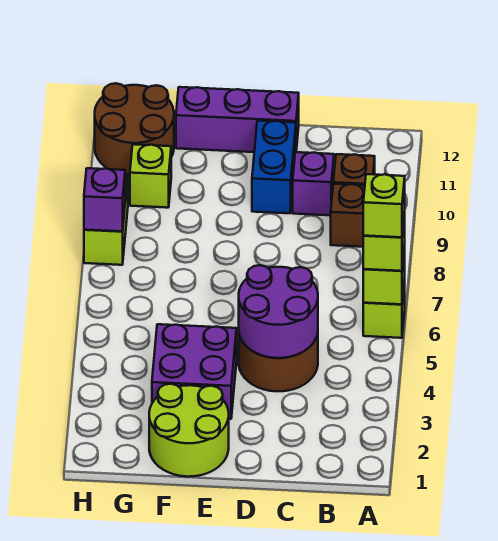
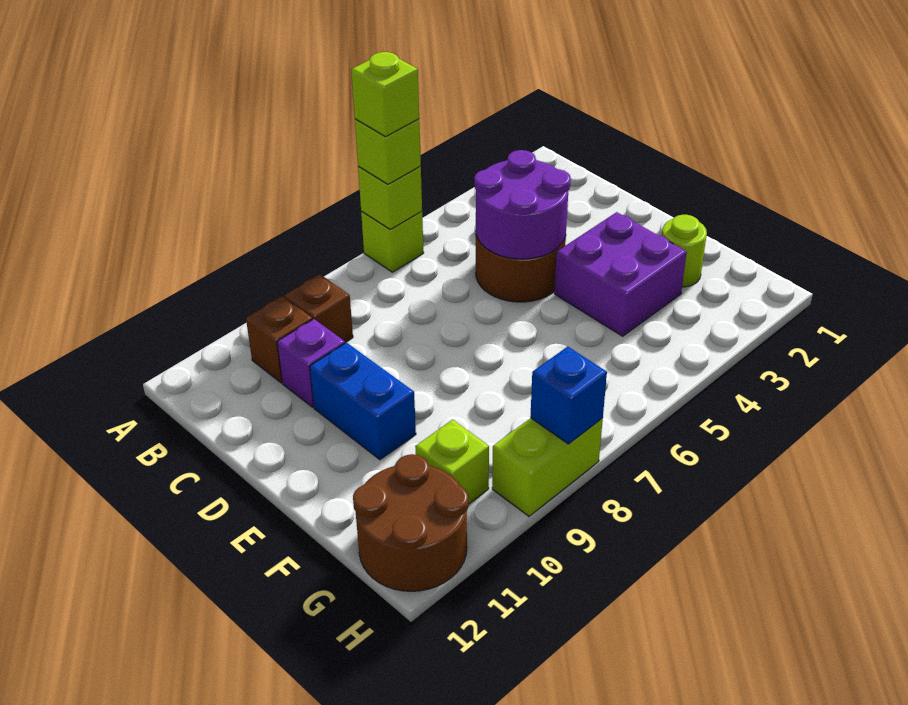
blue brick D10:D11 level 1 -> blue brick D10:E10 level 1
purple brick D12:F12 level 1 -> none
lime round brick E1:F2 level 1 -> lime round brick F2 level 1
purple brick H8 level 2 -> blue brick H8 level 2

